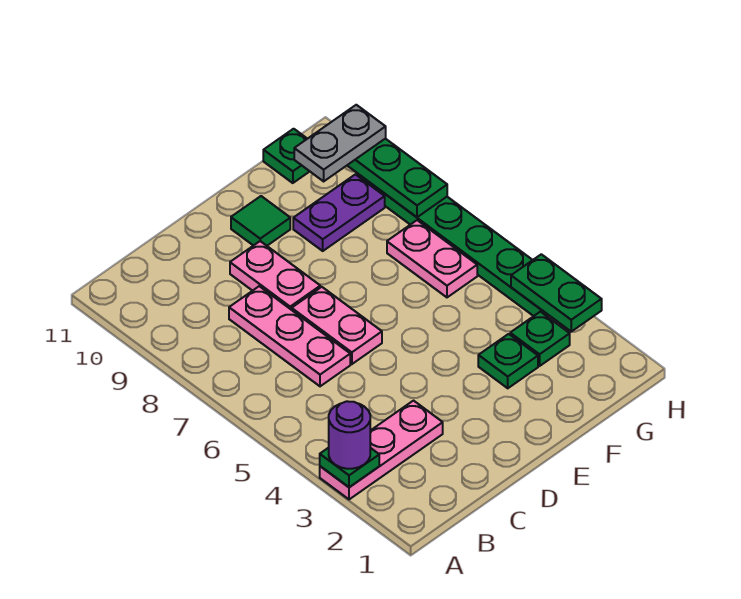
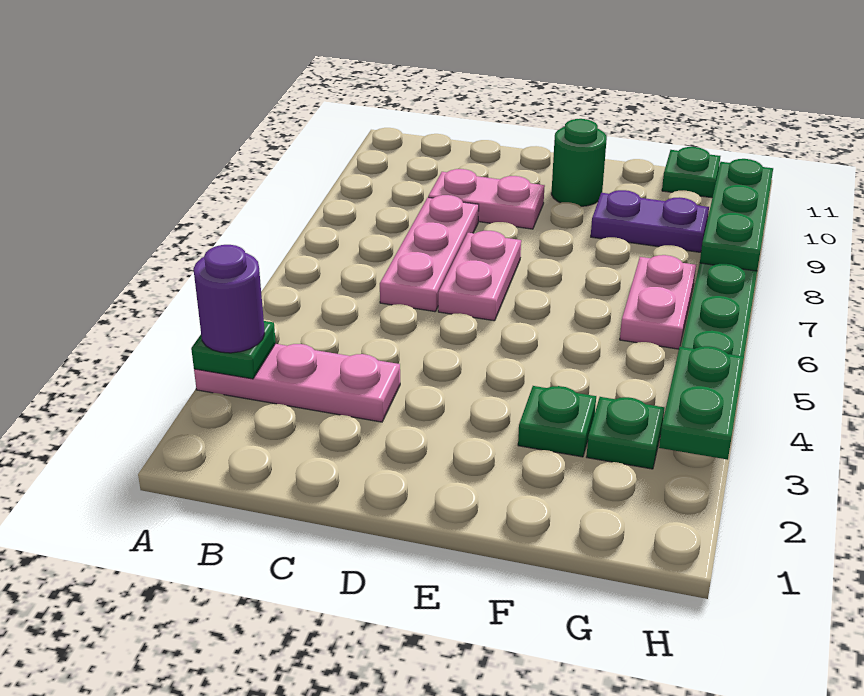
pink plate D8:D9 level 1 -> pink plate C9:D9 level 1
green tile E10 level 1 -> green round brick E10 level 1
grey plate G10:H10 level 3 -> none

